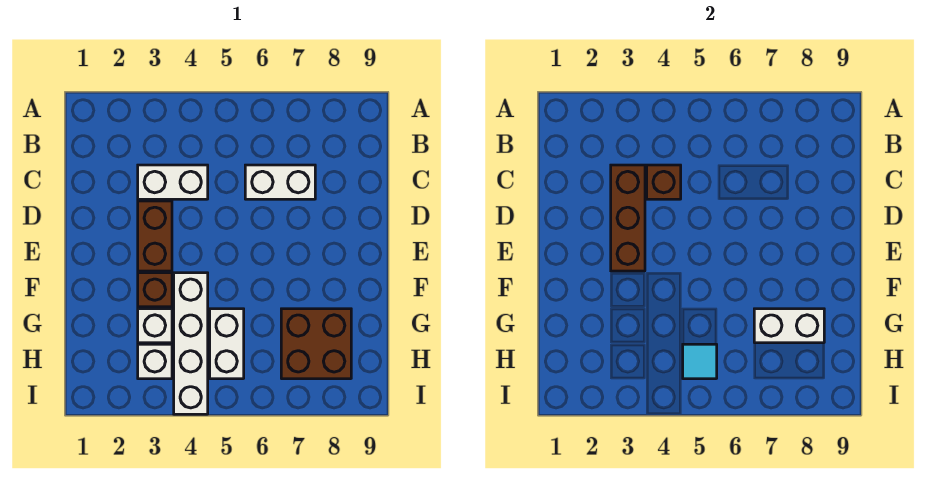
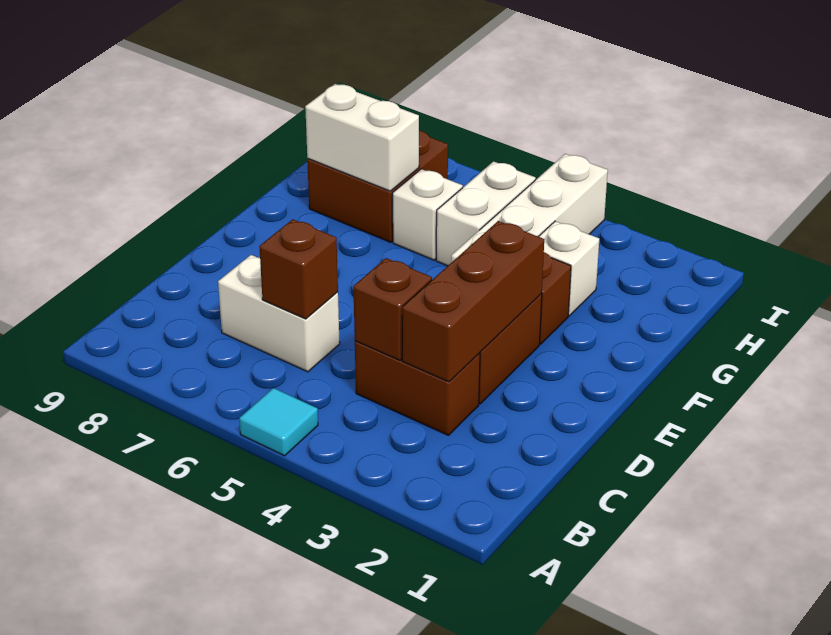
white brick C3:C4 level 1 -> brown brick C3:C4 level 1
none -> brown brick C6 level 2
white brick H3 level 1 -> white brick G6 level 1
cyan tile H5 level 2 -> cyan tile A5 level 1

